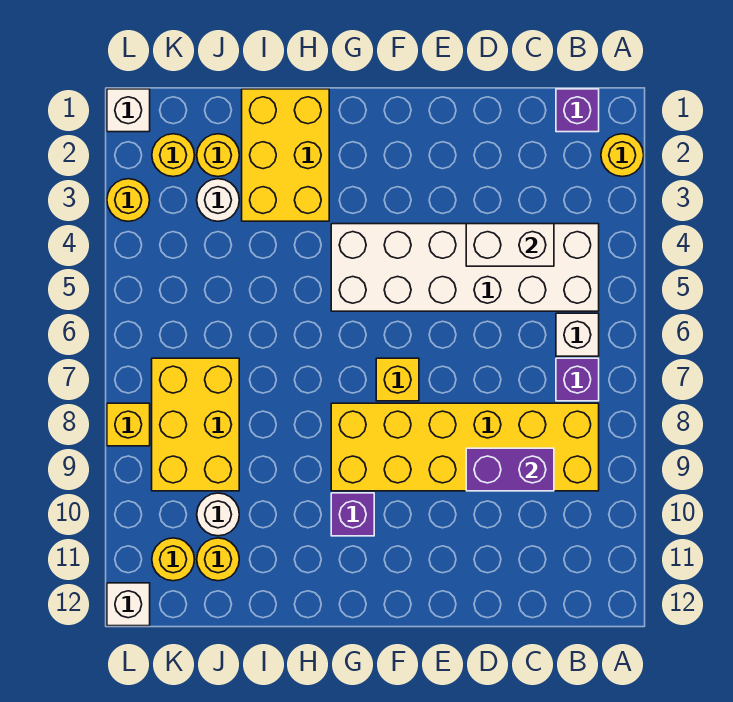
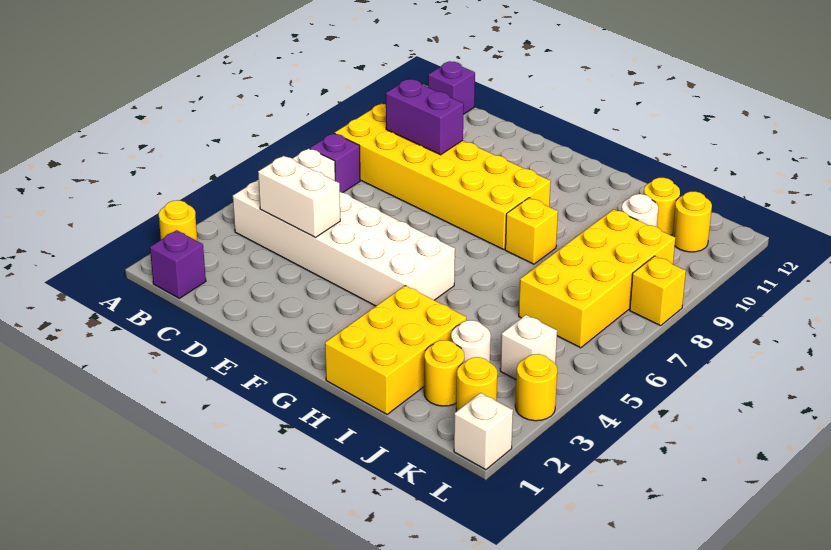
yellow brick F7 level 1 -> yellow brick H8 level 1
purple brick G10 level 1 -> purple brick B12 level 1
yellow brick J7:K9 level 1 -> yellow brick J6:K9 level 1
white brick L12 level 1 -> white brick K4 level 1

